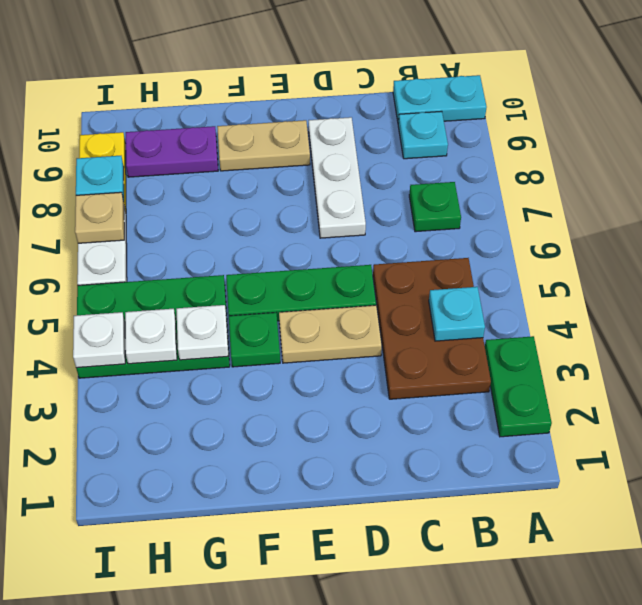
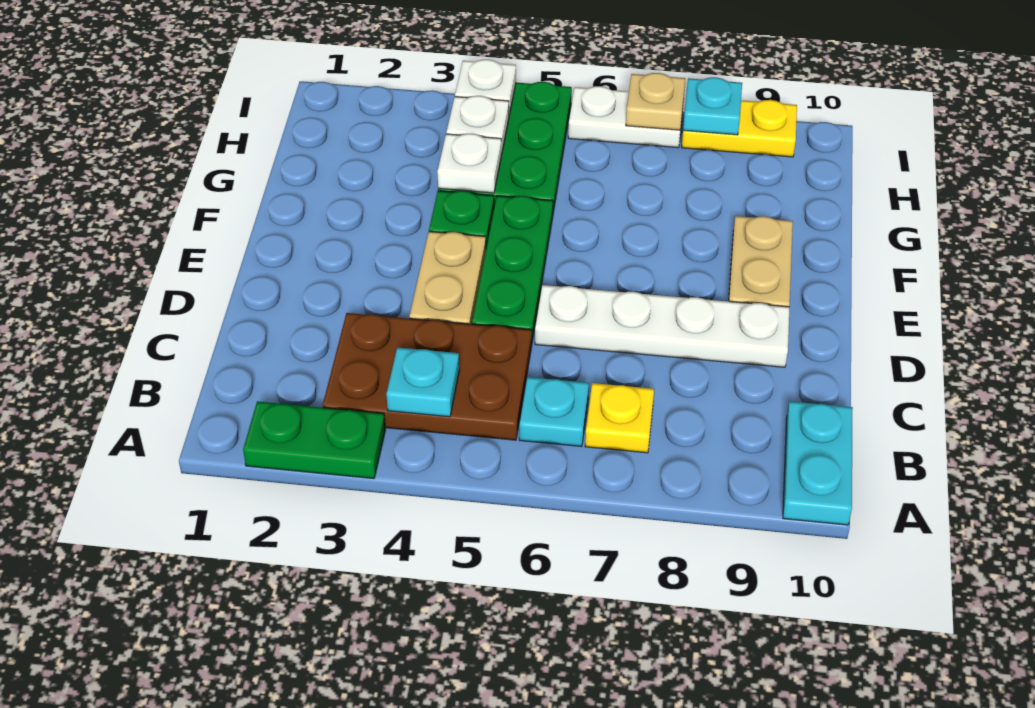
green plate B7 level 1 -> yellow plate B7 level 1
cyan plate B9 level 1 -> cyan plate B6 level 1
white plate D7:D9 level 1 -> white plate D6:D9 level 1
purple plate G9:H9 level 1 -> none

